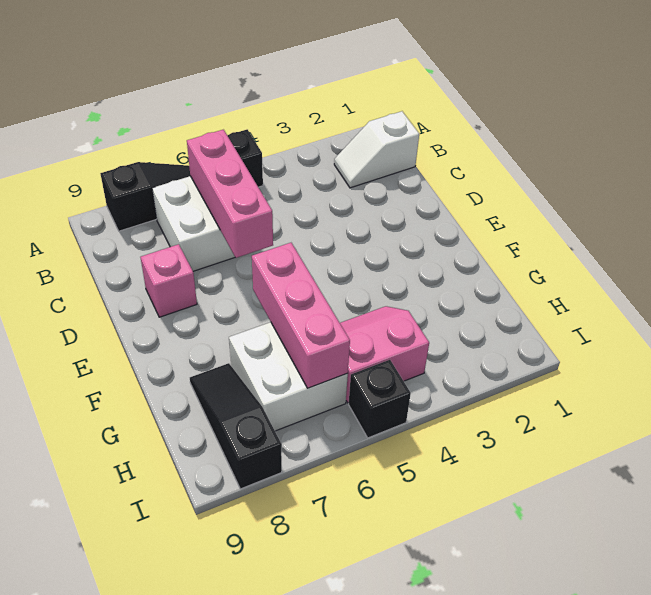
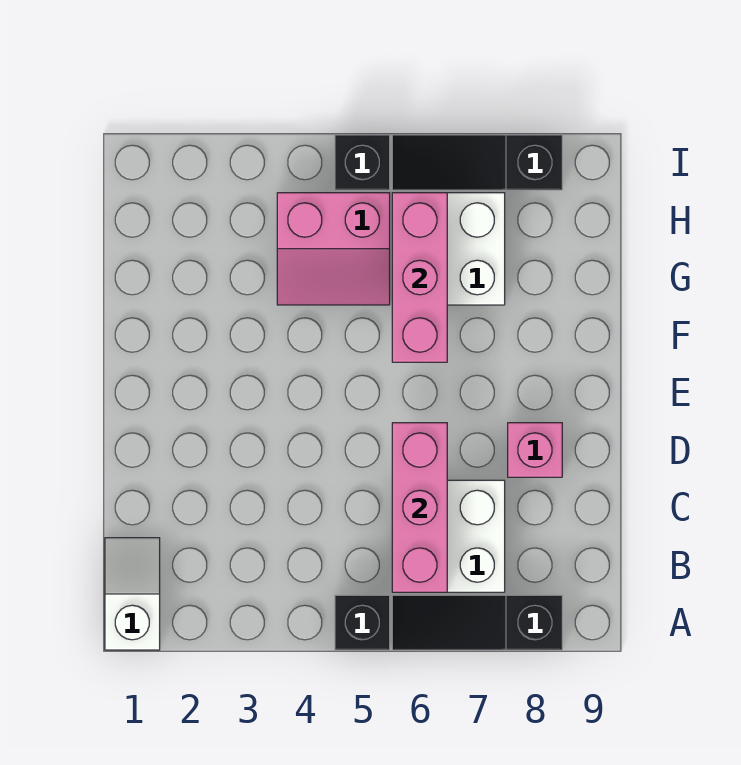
white slope B1:B2 level 1 top 1 -> white slope A1:B1 level 1 top A
black slope G8:I8 level 1 top I -> black slope I6:I8 level 1 top 8

